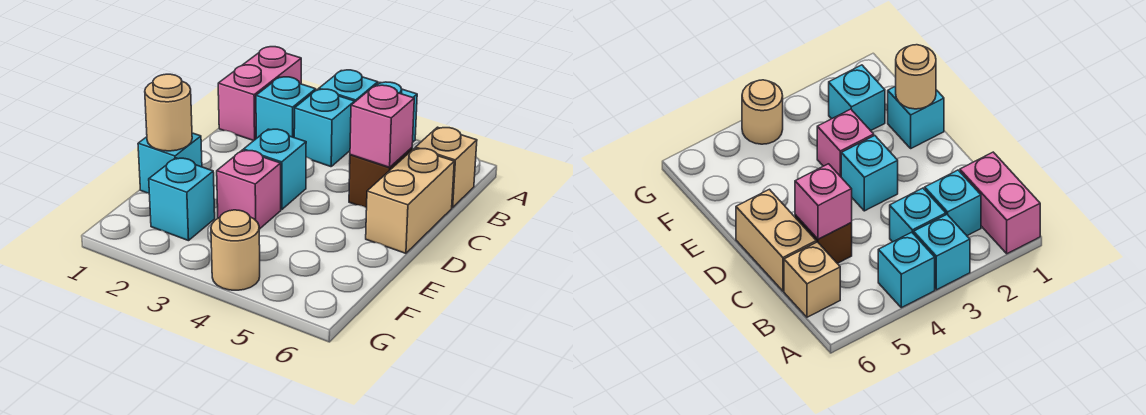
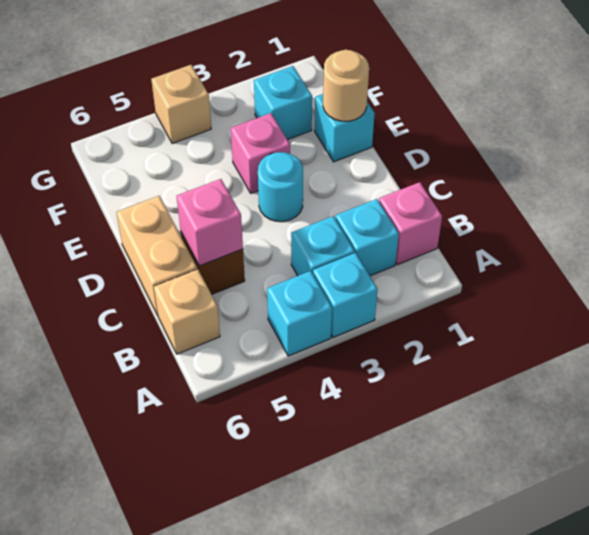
pink brick A1:B1 level 1 -> pink brick B1 level 1
cyan brick D3 level 1 -> cyan round brick D3 level 1
tan round brick G4 level 1 -> tan brick G4 level 1

